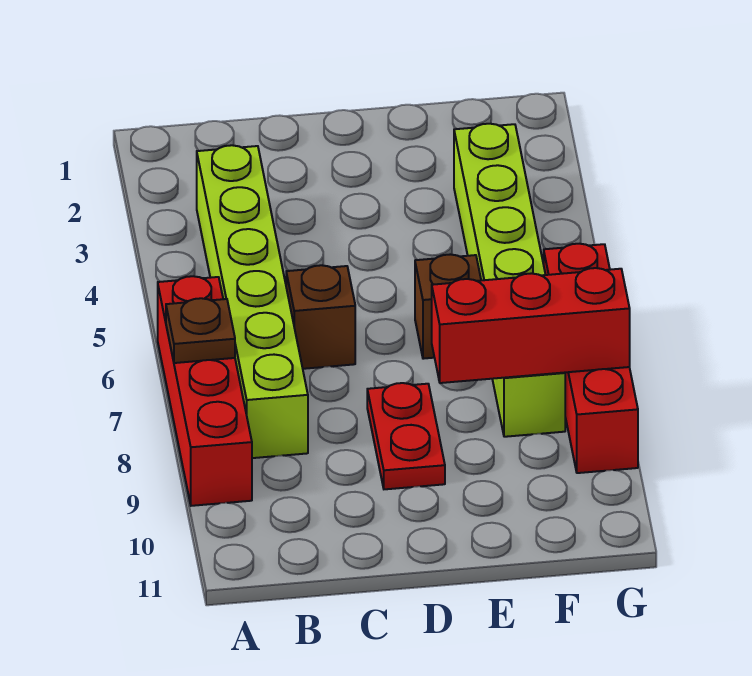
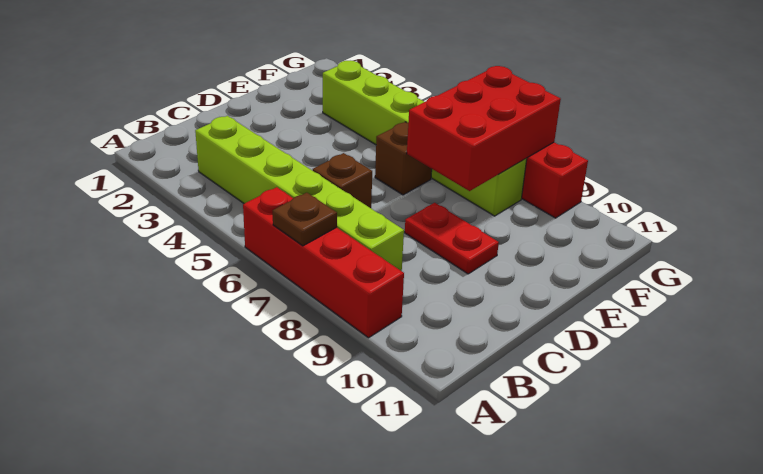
red brick E8:G8 level 2 -> red brick E7:G8 level 2

